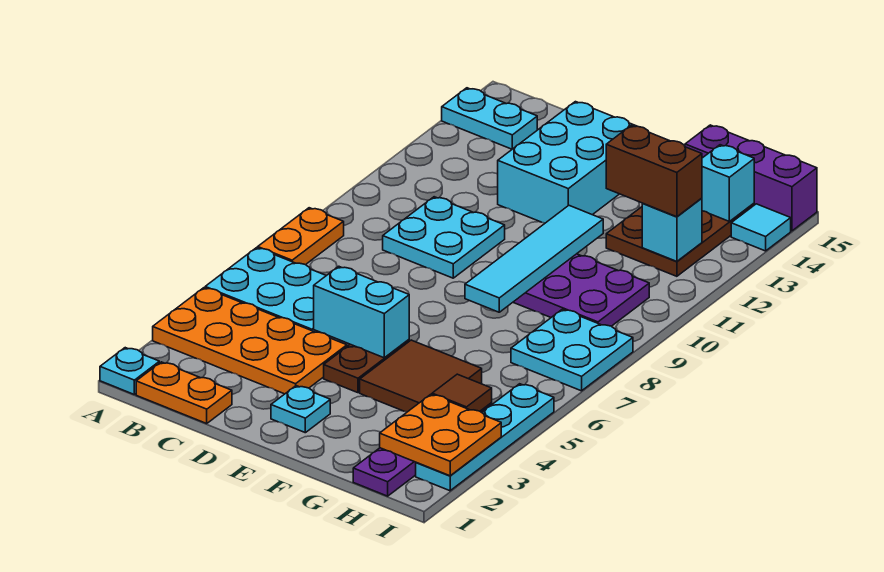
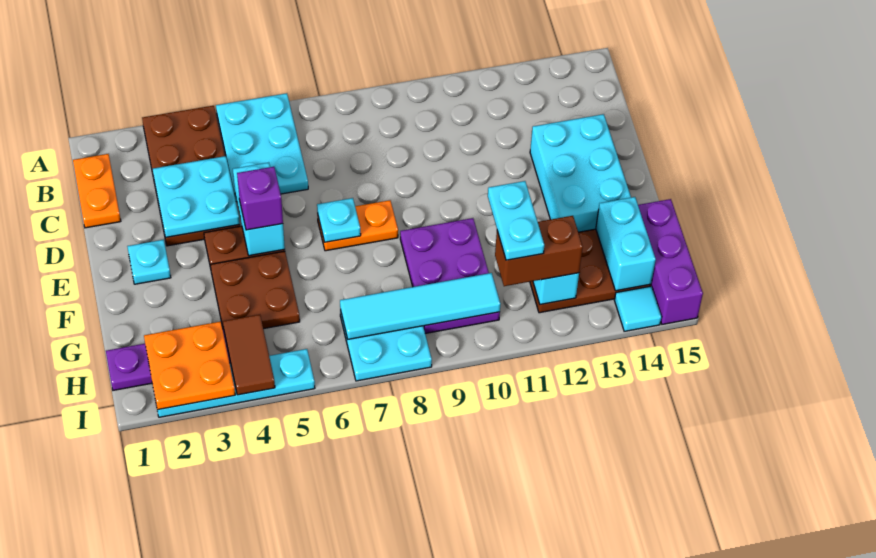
cyan plate A1 level 1 -> cyan plate E7 level 2
orange plate A3:D4 level 1 -> brown plate A3:D4 level 1
orange plate A7:A8 level 1 -> orange plate E7:E8 level 1
cyan plate A14:B14 level 1 -> cyan plate G11:H11 level 4
cyan plate C9:D10 level 1 -> cyan plate C3:D4 level 2
cyan brick D12:E14 level 1 -> cyan brick D13:F14 level 1
none -> purple brick E5 level 3
brown tile F4:G5 level 1 -> brown plate F4:G5 level 1
cyan tile F8:F11 level 2 -> cyan tile H7:H10 level 2
brown brick G12:H12 level 3 -> brown brick H11:H12 level 3
brown tile H4 level 2 -> brown tile H4:I4 level 2
cyan brick H14 level 2 -> cyan brick G14:H14 level 2

